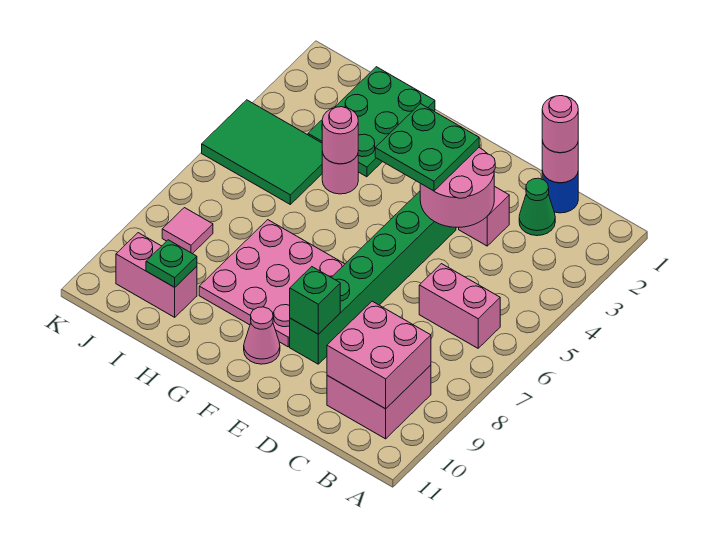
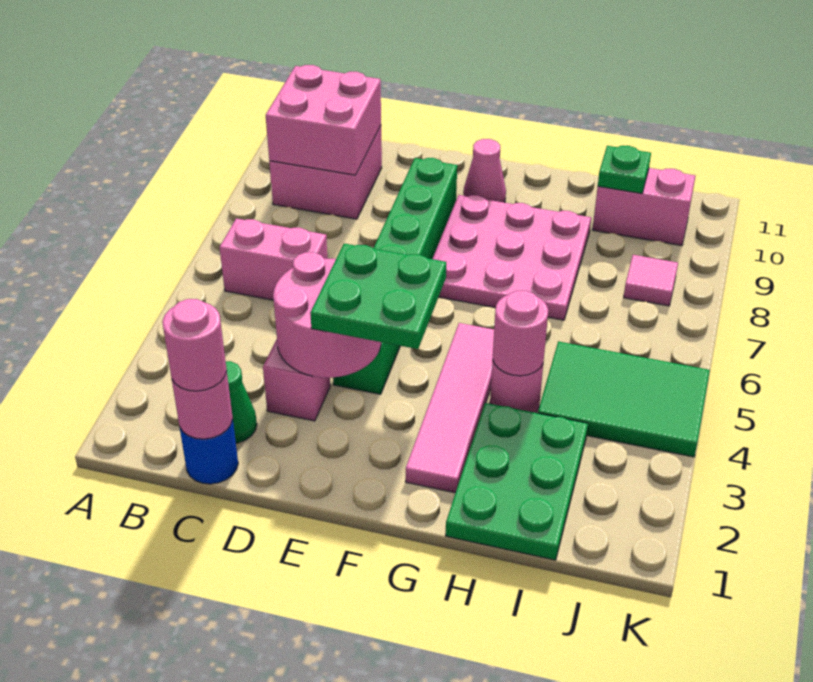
green brick E9 level 2 -> none
none -> pink tile G2:G5 level 1

